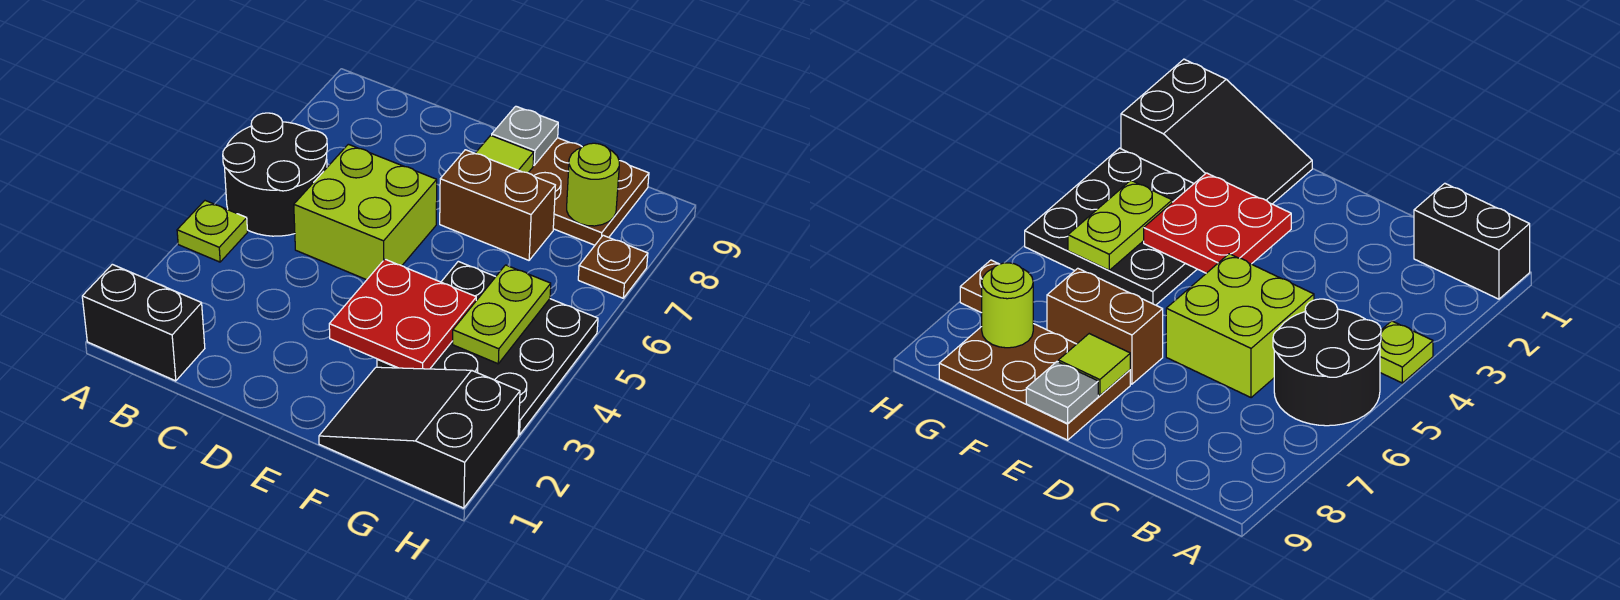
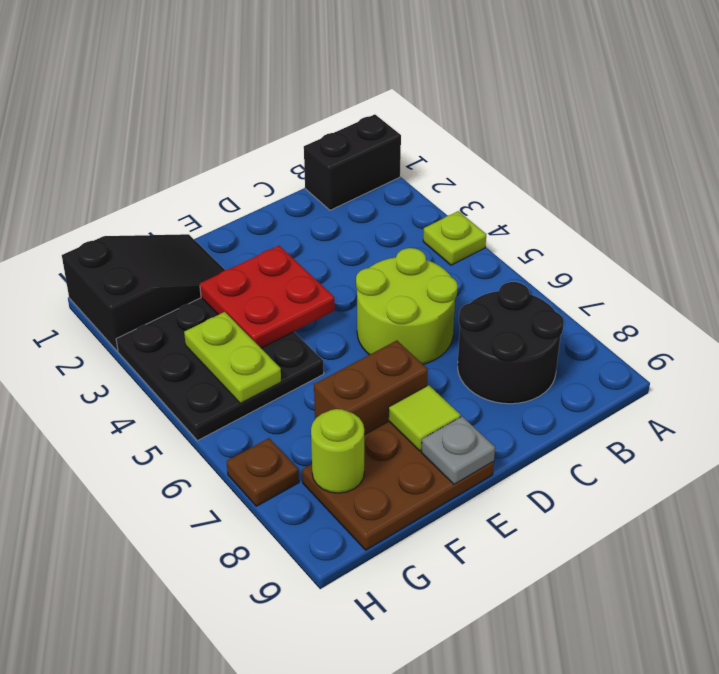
black round brick A5:B6 level 1 -> black round brick B7:C8 level 1
lime brick C5:D6 level 1 -> lime round brick C5:D6 level 1

